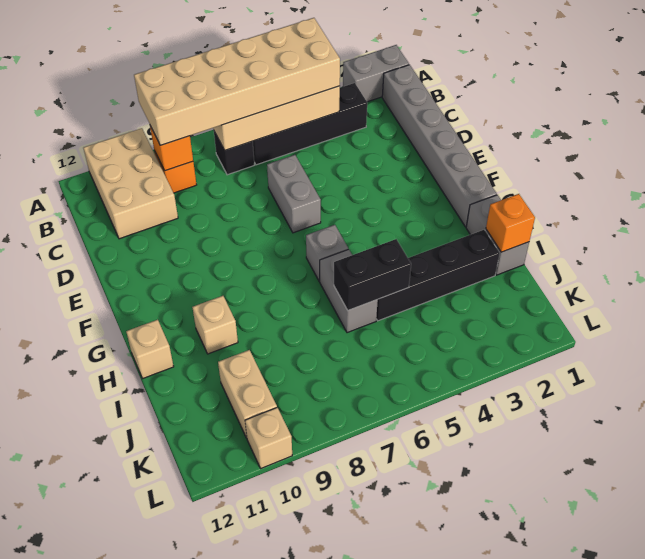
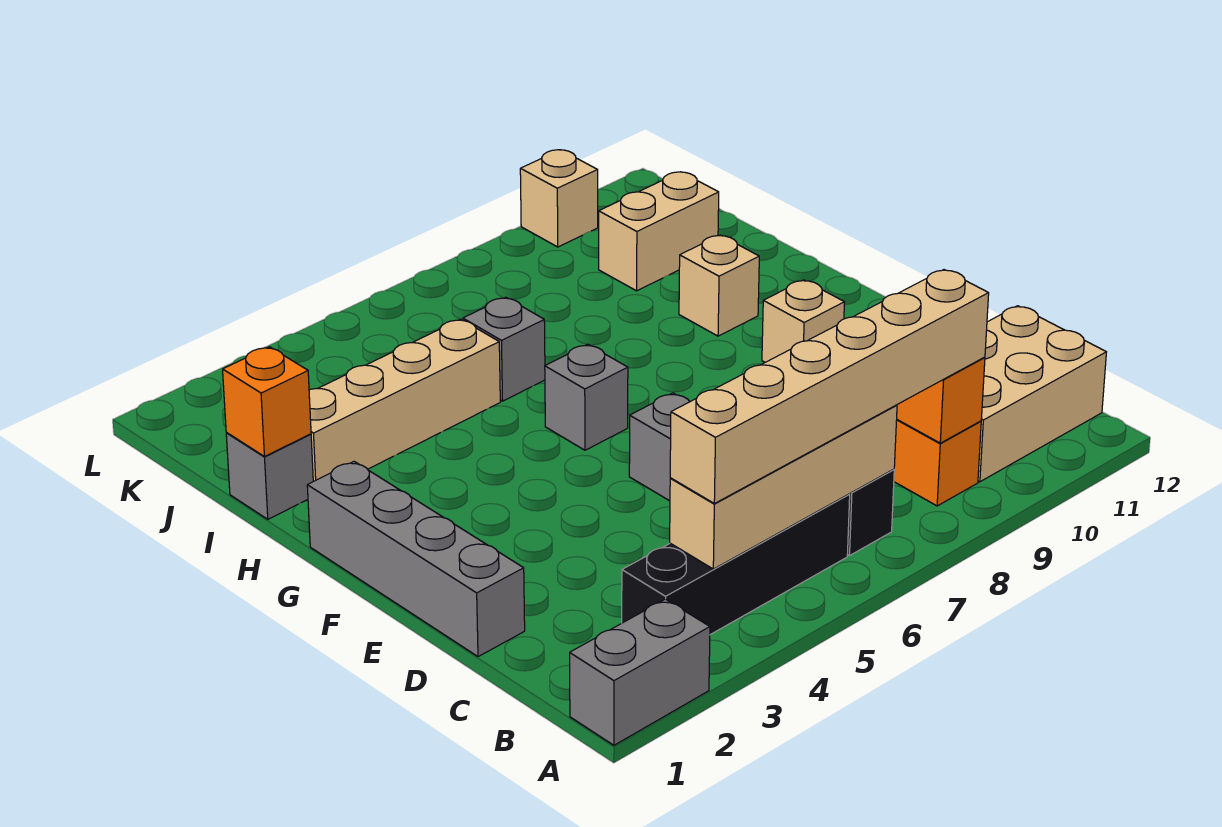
tan brick A4:B9 level 3 -> tan brick B4:B9 level 3
tan brick A10:C11 level 1 -> tan brick B10:C12 level 1
grey brick B1:G1 level 1 -> grey brick D1:G1 level 1
grey brick H1:I1 level 1 -> grey brick I1 level 1
grey brick H6:I6 level 1 -> grey brick I6 level 1
tan brick H12 level 1 -> tan brick F10 level 1
black brick I2:I5 level 1 -> tan brick I2:I5 level 1
black brick I5:I6 level 2 -> none
tan brick J10:K10 level 1 -> tan brick J10:J11 level 1

